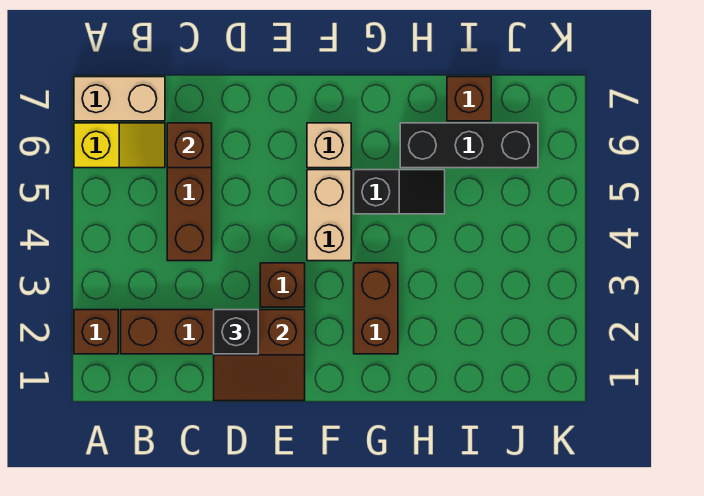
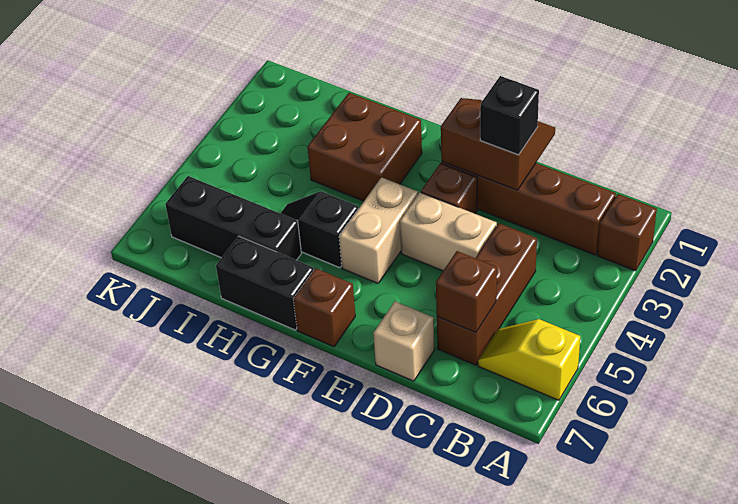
tan brick A7:B7 level 1 -> tan brick D4:E4 level 1
tan brick F6 level 1 -> tan brick D7 level 1
brown brick G2:G3 level 1 -> brown brick G2:H3 level 1
none -> black brick G7:H7 level 1
brown brick I7 level 1 -> brown brick F7 level 1

